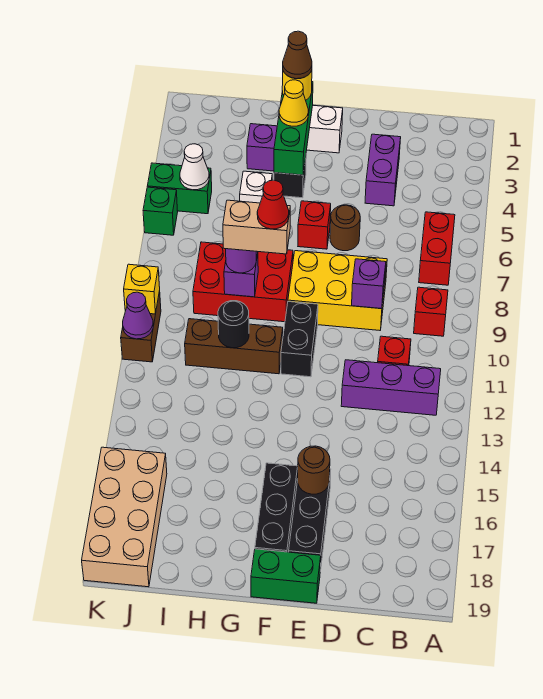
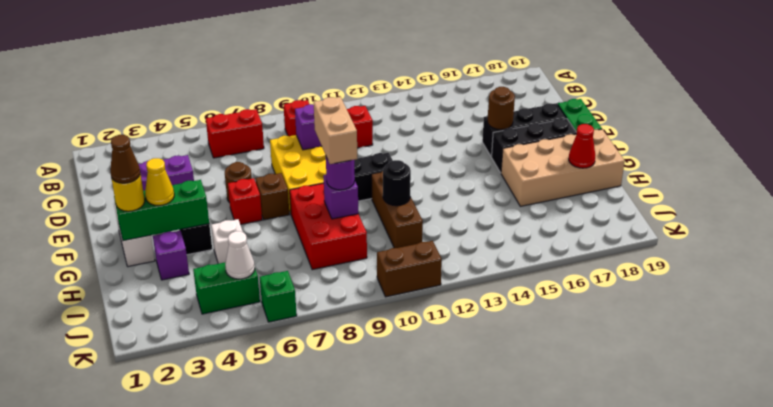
purple brick B12:D12 level 1 -> none
none -> brown brick F7 level 1
red cone G9 level 5 -> red cone H18 level 2
green brick J5:K5 level 1 -> green brick J4:J5 level 1
tan brick J16:K19 level 1 -> tan brick G16:H19 level 1
yellow brick K10 level 2 -> none
purple cone K11 level 2 -> none

